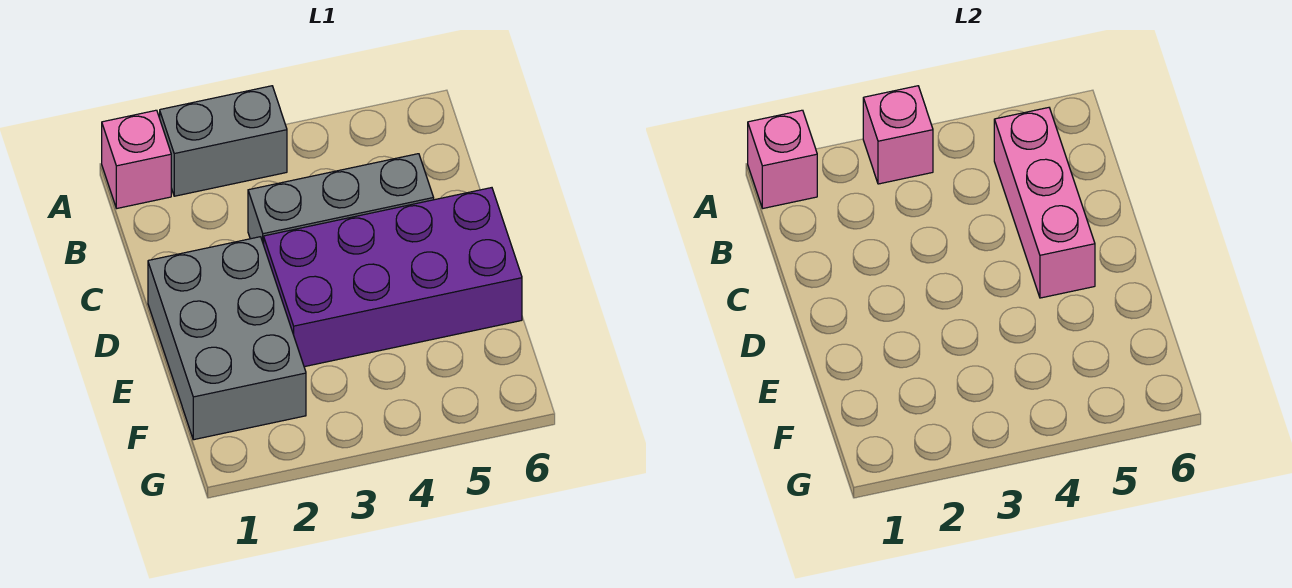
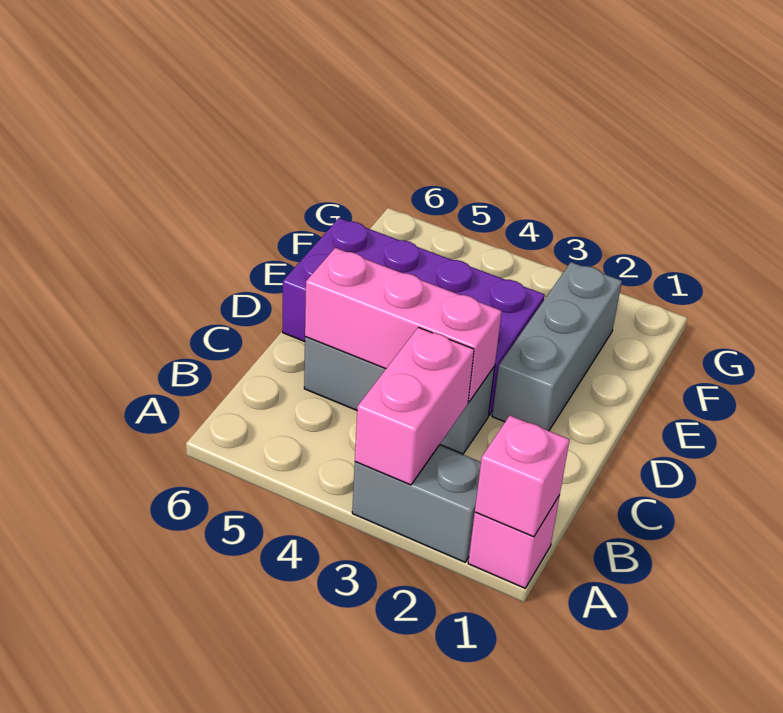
pink brick A3 level 2 -> pink brick A3:B3 level 2
pink brick B5:D5 level 2 -> pink brick C3:C5 level 2
grey brick D1:F2 level 1 -> grey brick D2:F2 level 1

